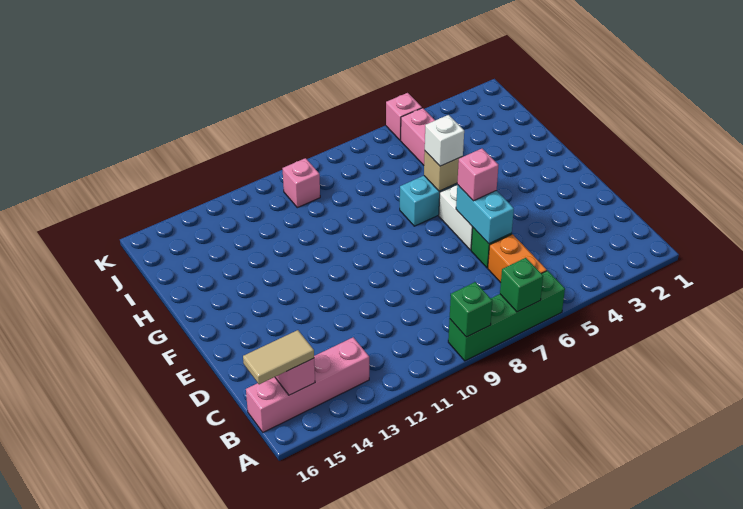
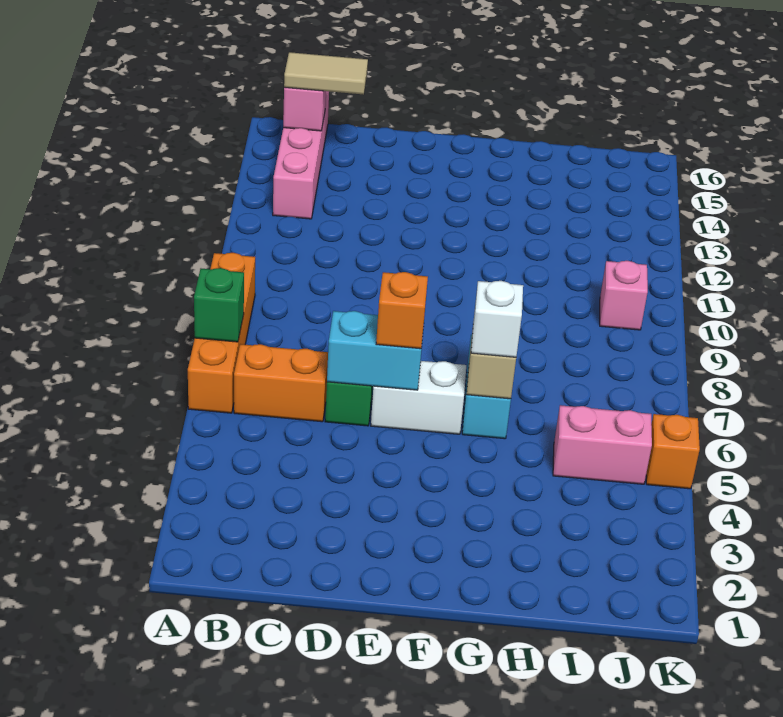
green brick A6:A9 level 1 -> orange brick A6:A9 level 1
green brick A9 level 2 -> none
tan tile B15:B16 level 3 -> tan tile B15:C15 level 3
pink brick E6 level 3 -> orange brick E6 level 3
pink brick K5 level 1 -> orange brick K5 level 1

